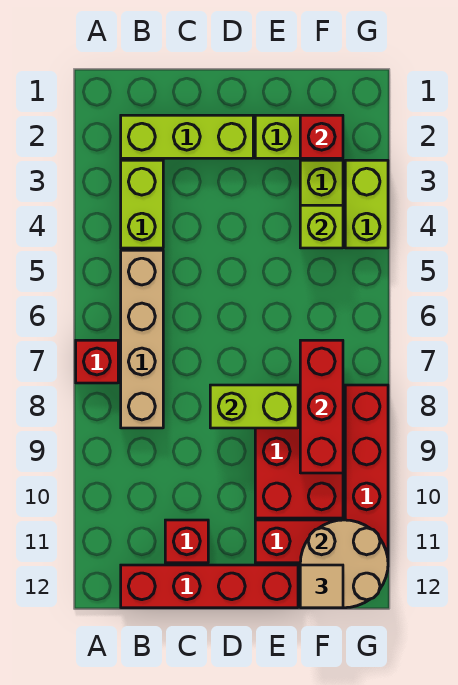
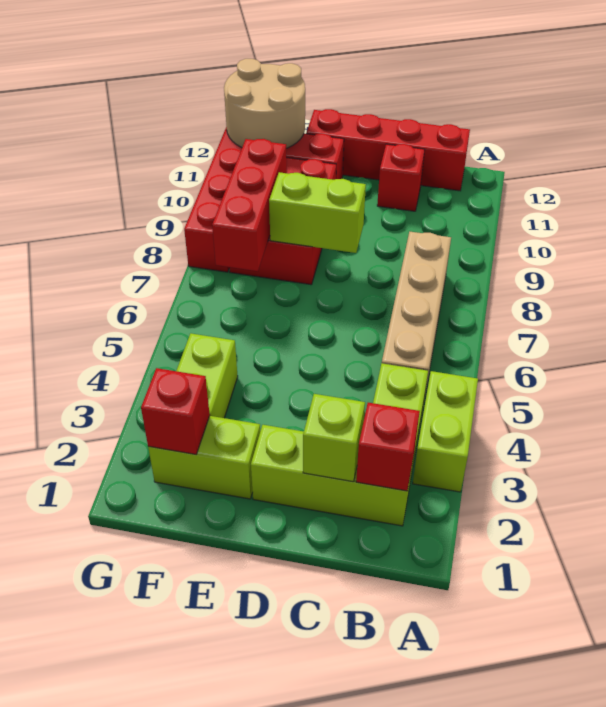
red brick A7 level 1 -> red brick B2 level 2
lime brick F4 level 2 -> lime brick C2 level 2
tan tile F12 level 3 -> none
lime brick G3:G4 level 1 -> lime brick A3:A4 level 1

